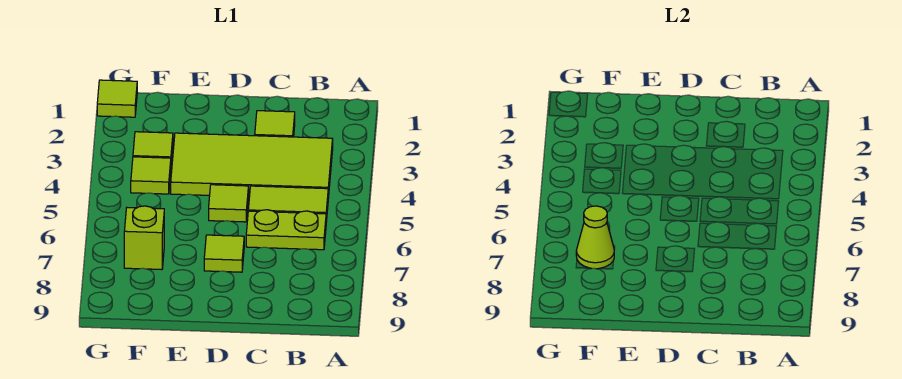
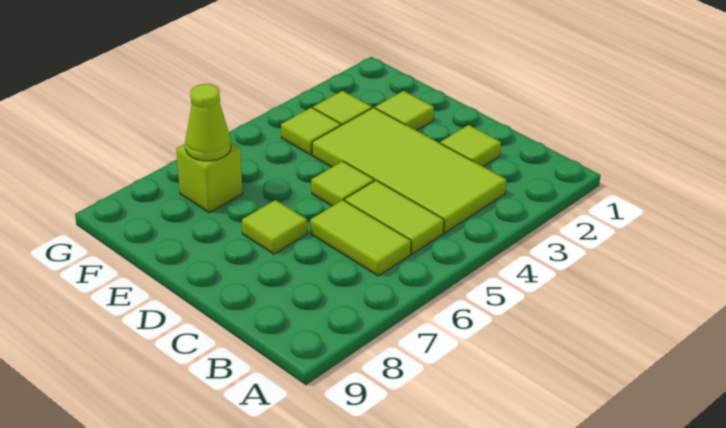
lime plate B6:C6 level 1 -> lime tile B6:C6 level 1
lime tile G1 level 1 -> lime tile E2 level 1

